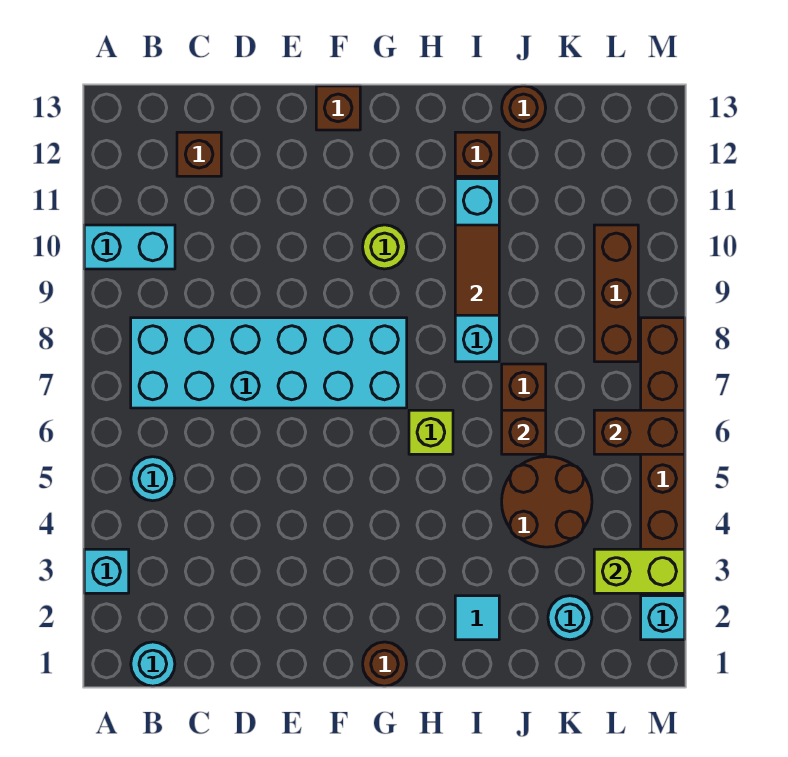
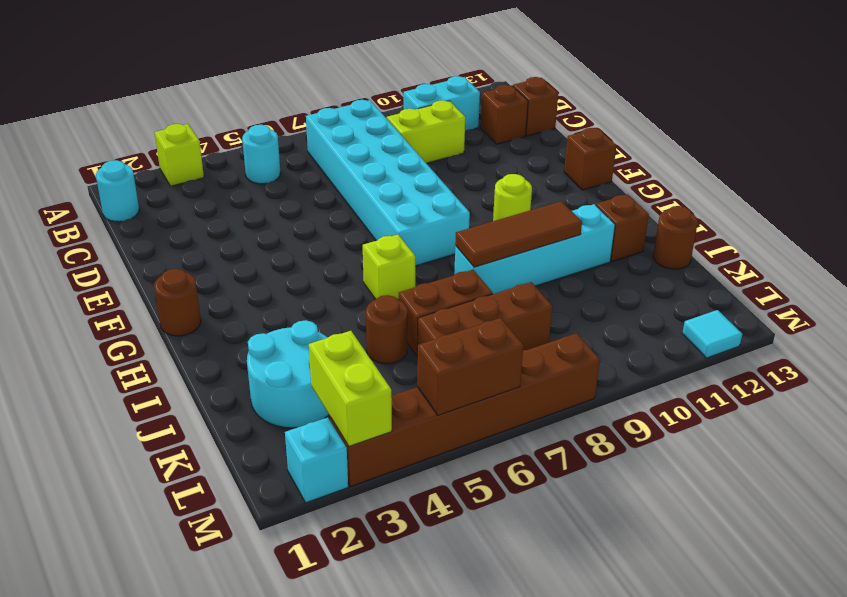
cyan brick A3 level 1 -> lime brick A3 level 1
cyan brick A10:B10 level 1 -> cyan brick B10:B11 level 1
none -> lime brick C9:C10 level 1
cyan tile I2 level 1 -> cyan tile M12 level 1
brown tile I9:I10 level 2 -> brown tile I8:I10 level 2
brown round brick J4:K5 level 1 -> brown round brick J5 level 1
brown brick J6 level 2 -> brown brick C13 level 1
cyan round brick K2 level 1 -> cyan round brick J2:K3 level 1
brown brick L6:M6 level 2 -> brown brick M5:M6 level 2
brown brick L8:L10 level 1 -> brown brick K6:K8 level 1

